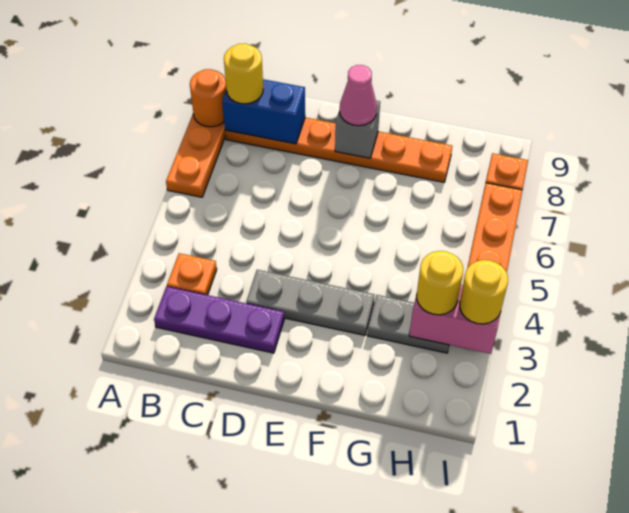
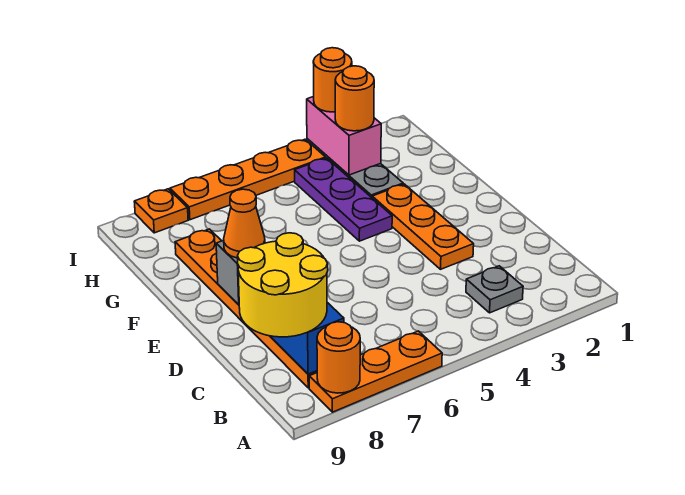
purple plate B2:D2 level 1 -> purple plate F4:H4 level 1
orange plate B3 level 1 -> grey plate B3 level 1
yellow round brick B8 level 3 -> yellow round brick B8:C9 level 3
grey plate D3:F3 level 1 -> orange plate D3:F3 level 1
pink cone E8 level 3 -> orange cone E8 level 3
yellow round brick H3 level 3 -> orange round brick H3 level 3
yellow round brick I3 level 3 -> orange round brick I3 level 3

